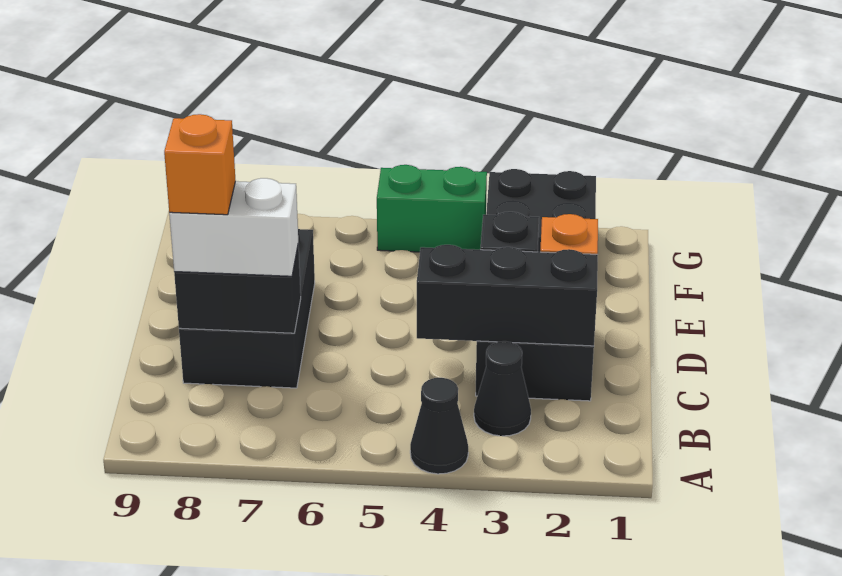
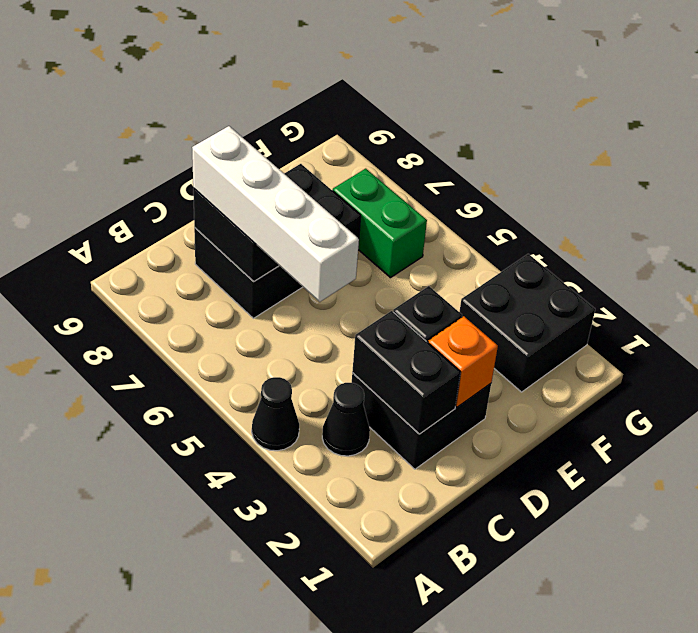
black brick C2:C4 level 2 -> black brick C2:C3 level 2
white brick C7:C8 level 3 -> white brick C5:C8 level 3
orange brick C8 level 4 -> none
green brick G4:G5 level 1 -> green brick F6:F7 level 1

